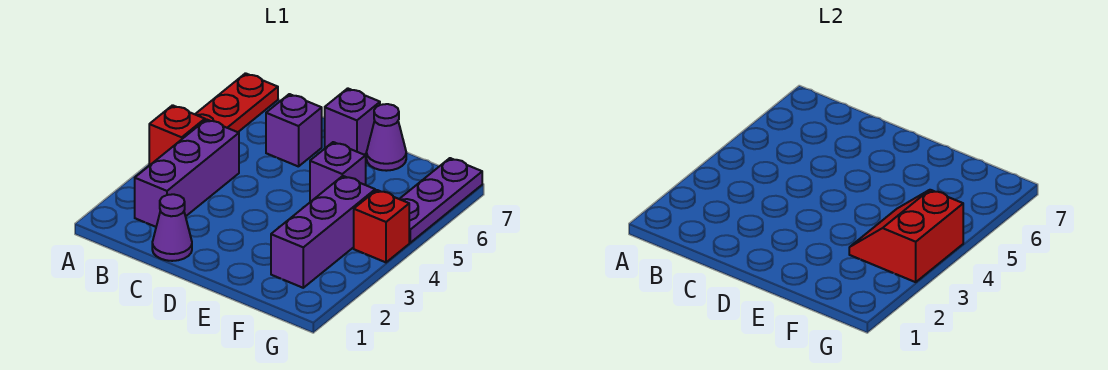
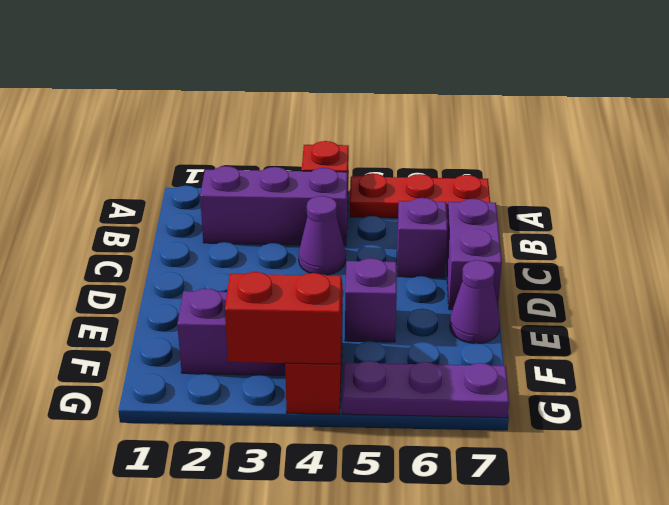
purple cone C1 level 1 -> purple cone C4 level 1
purple brick D7 level 1 -> purple brick C7:D7 level 1

